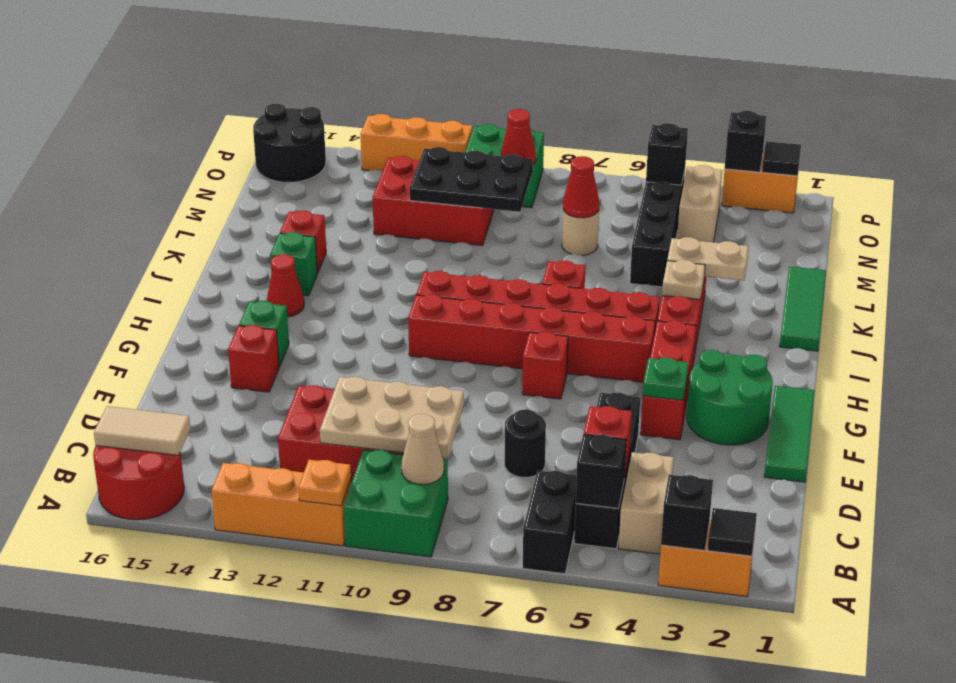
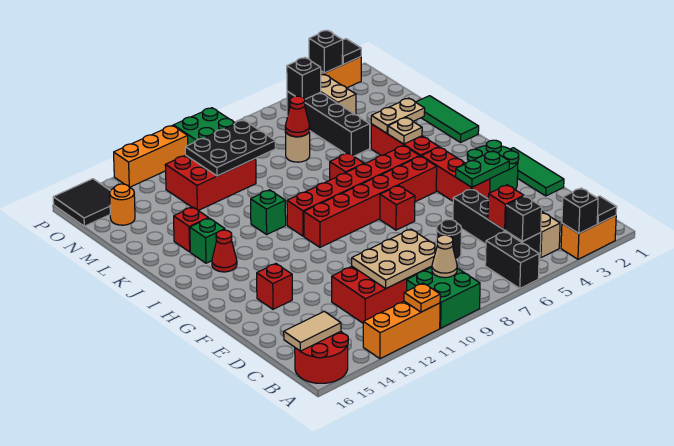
green plate F4 level 2 -> green plate F3:F4 level 2
green brick G14 level 1 -> green brick J11 level 1
none -> orange round brick N15 level 1
red cone O9 level 2 -> none
black round brick O15:P16 level 1 -> black tile O15:P16 level 1

